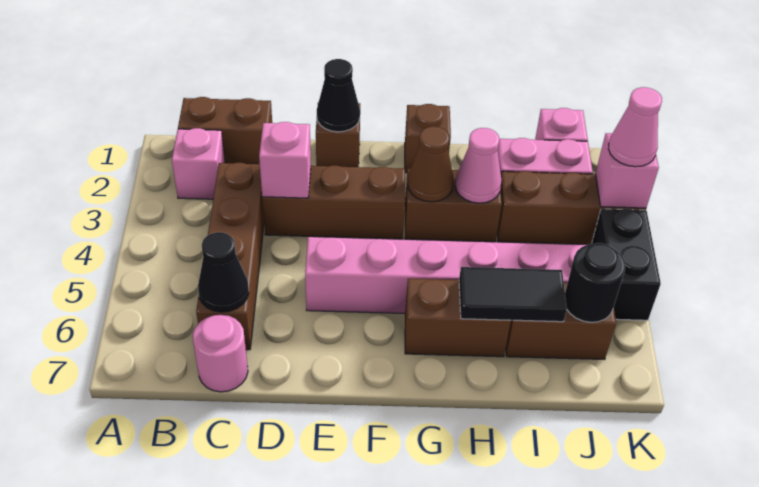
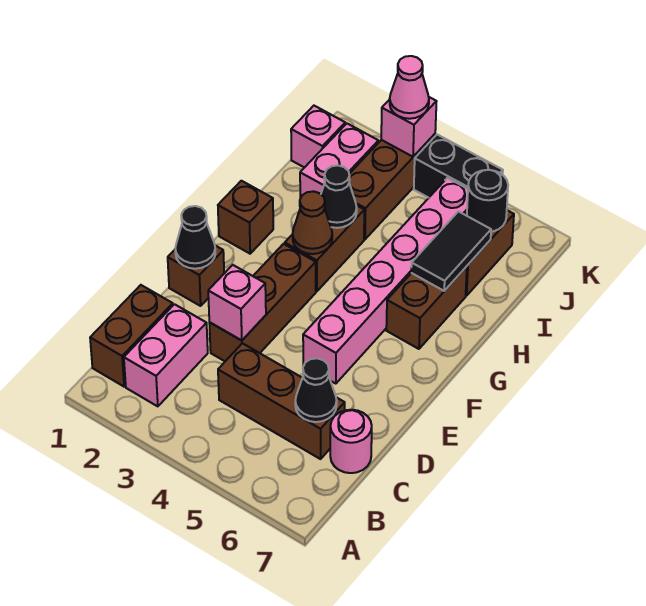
pink brick B2 level 1 -> pink brick B2:C2 level 1
brown brick C3:C6 level 1 -> brown brick C4:C6 level 1
pink cone H3 level 2 -> black cone H3 level 2

